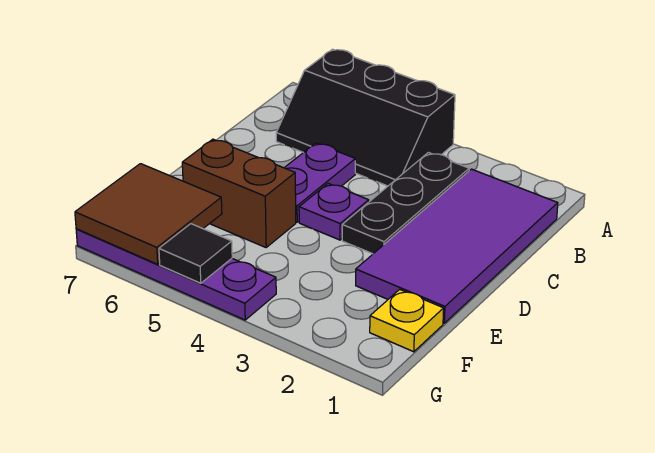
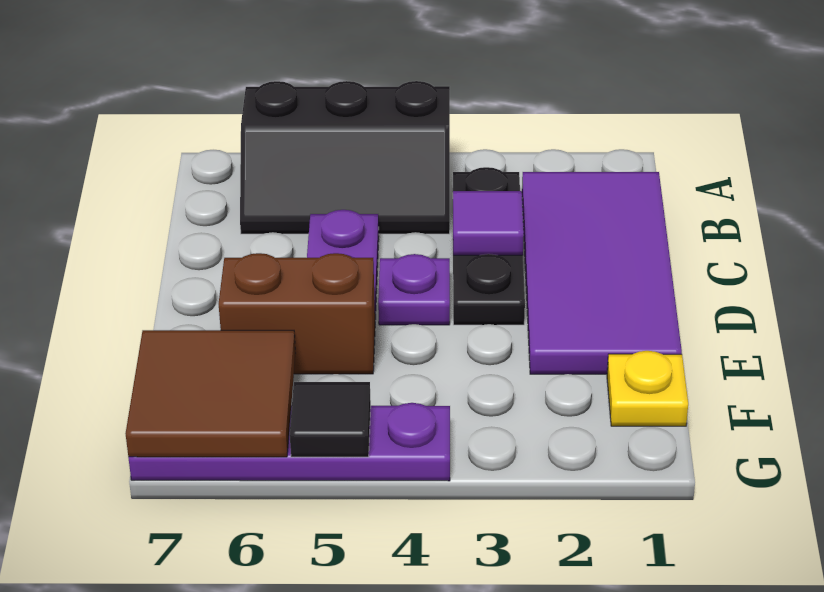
none -> purple tile C3 level 2

